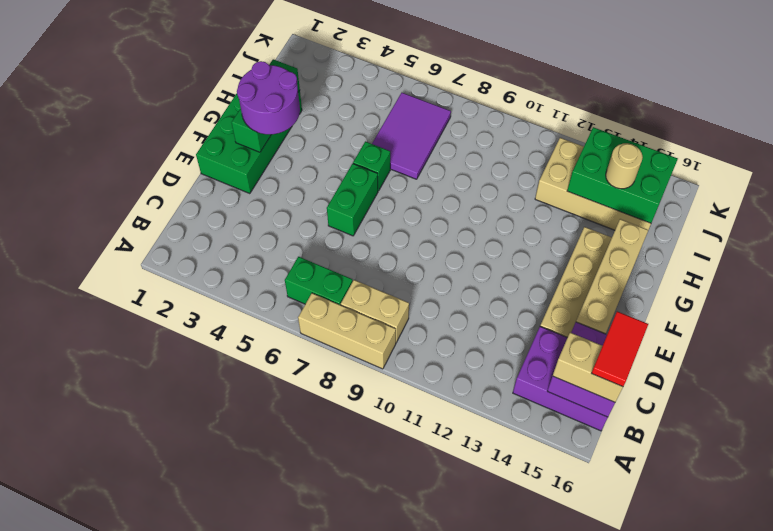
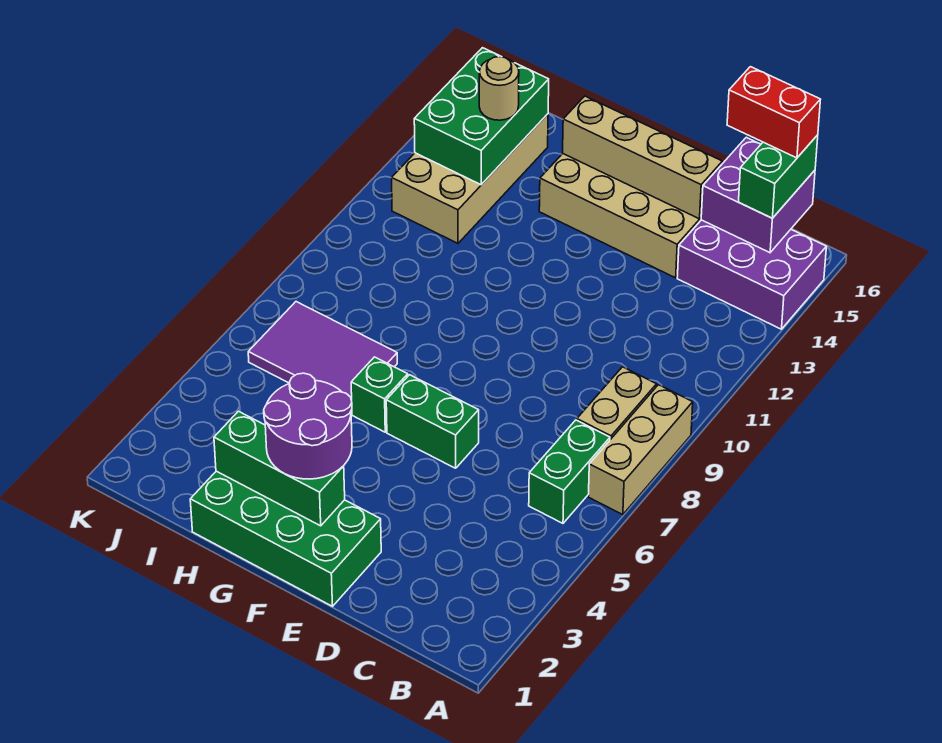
purple brick B14:C16 level 1 -> purple brick A14:C15 level 1
tan brick B15:B16 level 3 -> green brick B15:B16 level 3
red tile B16:C16 level 4 -> red brick B16:C16 level 4

